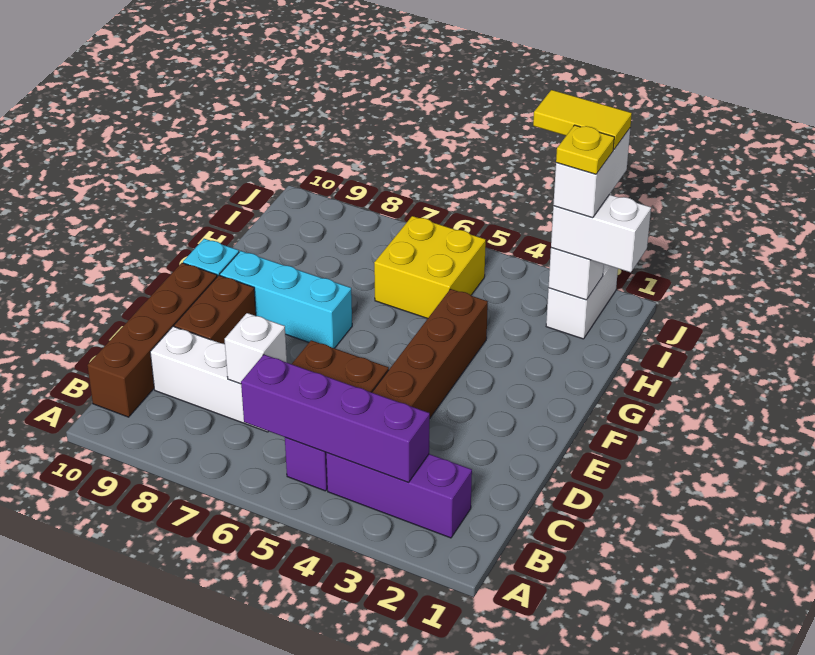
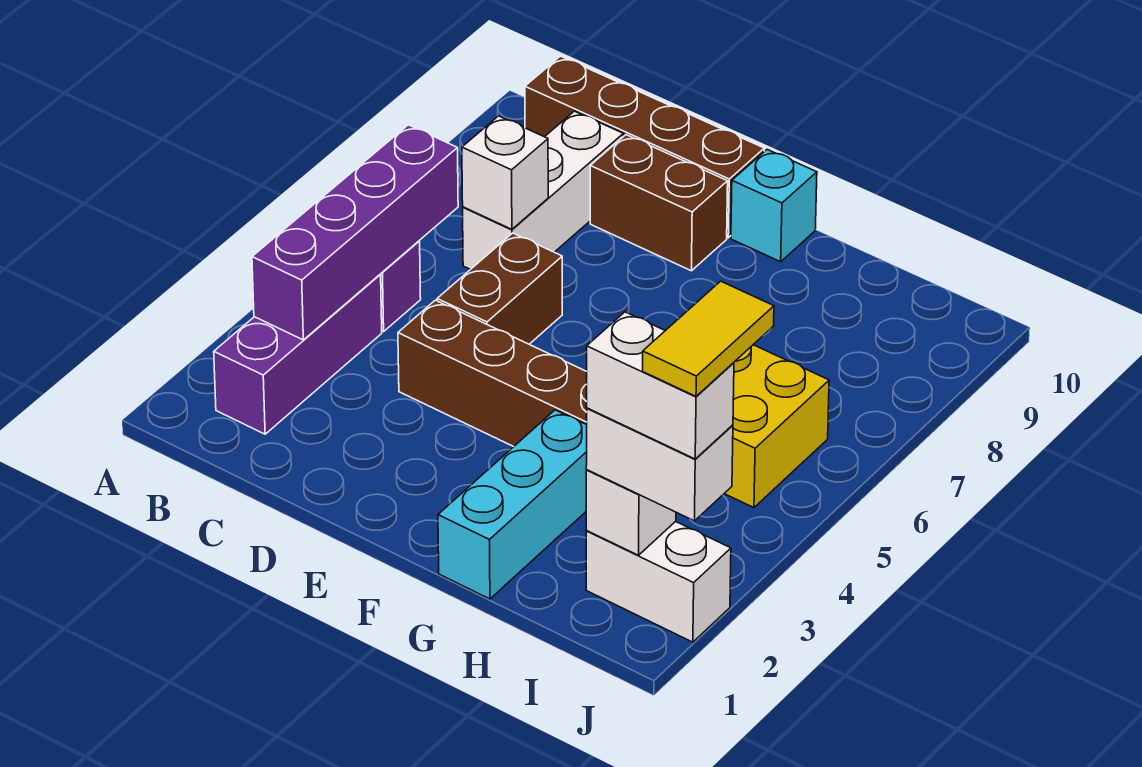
cyan brick F7:F9 level 1 -> cyan brick G1:G3 level 1
white brick I1:I2 level 3 -> white brick I2:J2 level 3
yellow plate I2 level 5 -> none

